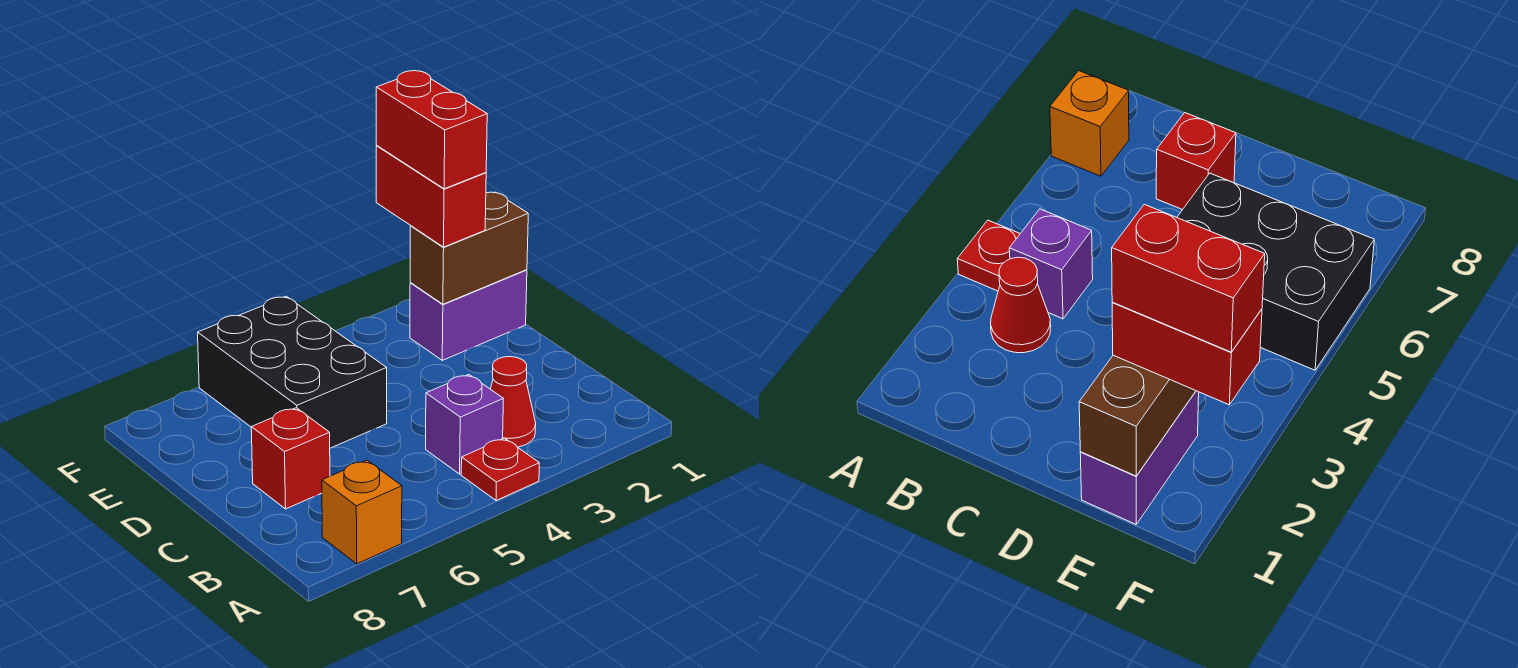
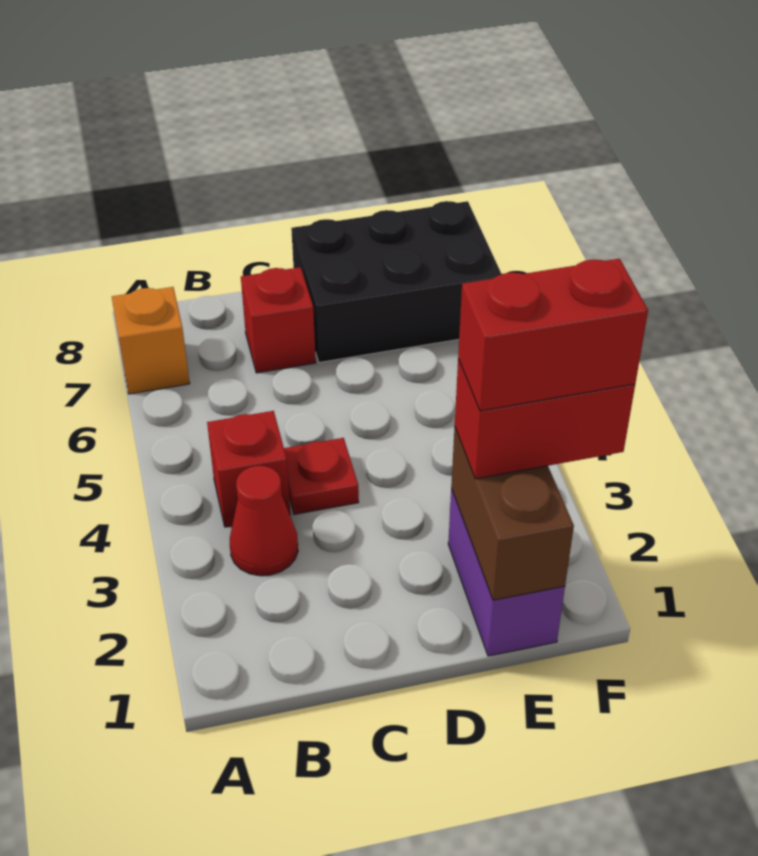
red plate A4 level 1 -> red plate C4 level 1
purple brick B4 level 1 -> red brick B4 level 1
black brick D5:F6 level 1 -> black brick D7:F8 level 1

